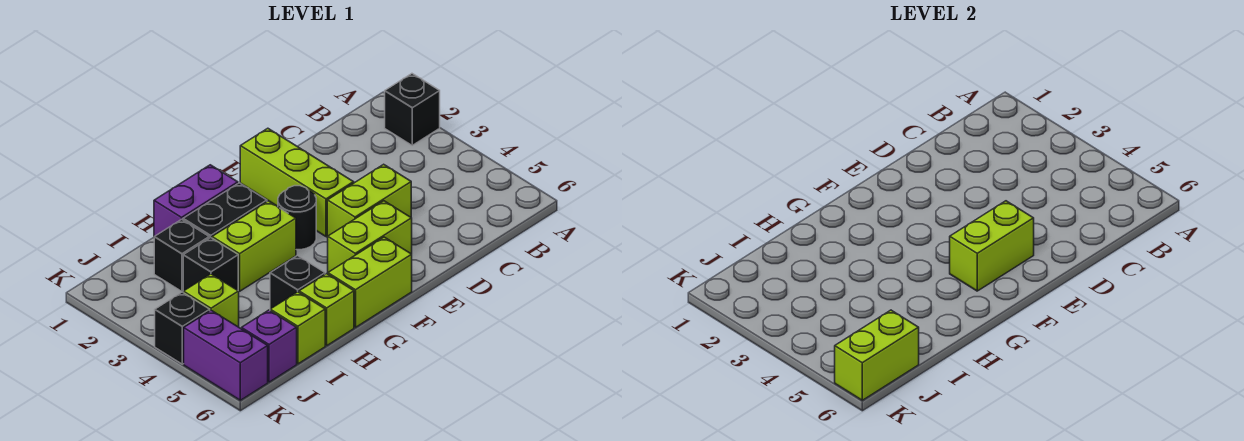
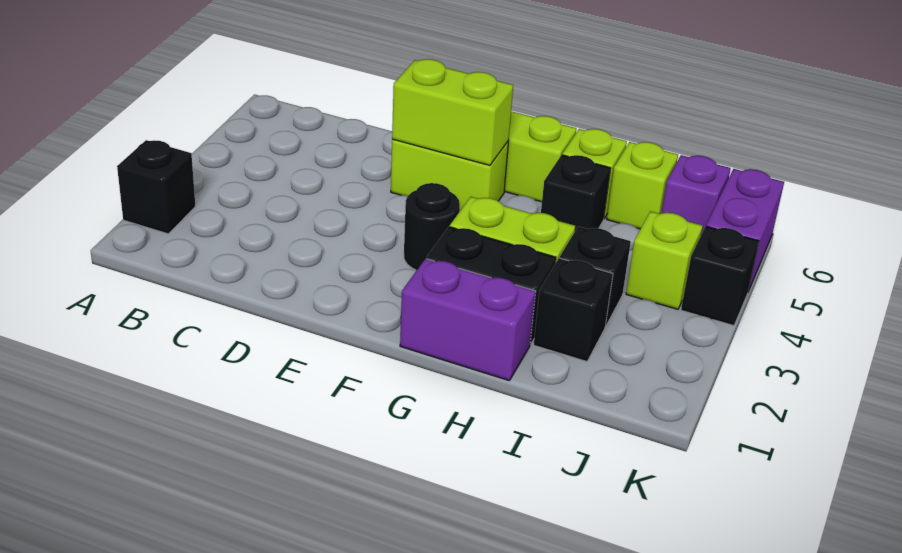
lime brick D4:E4 level 1 -> none
lime brick E1:E3 level 1 -> none
lime brick J6:K6 level 2 -> none

